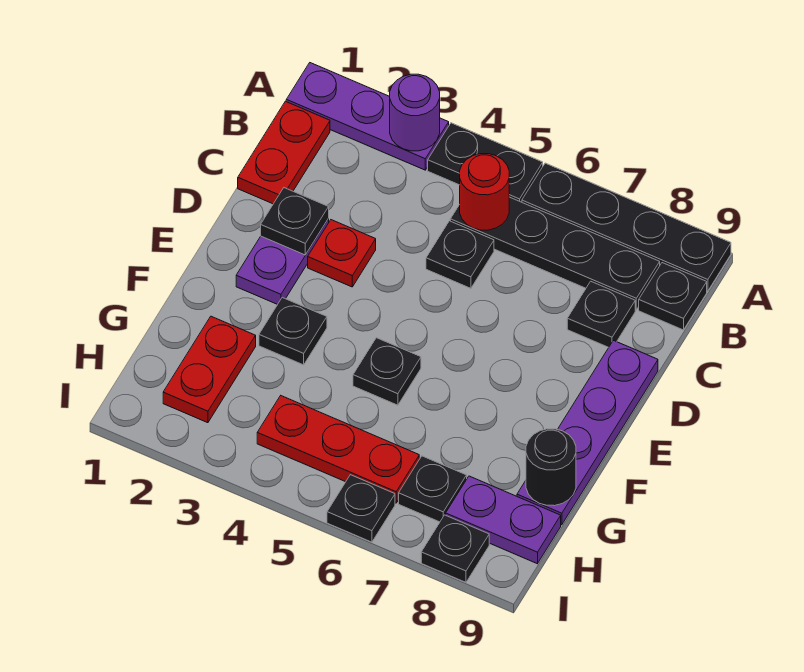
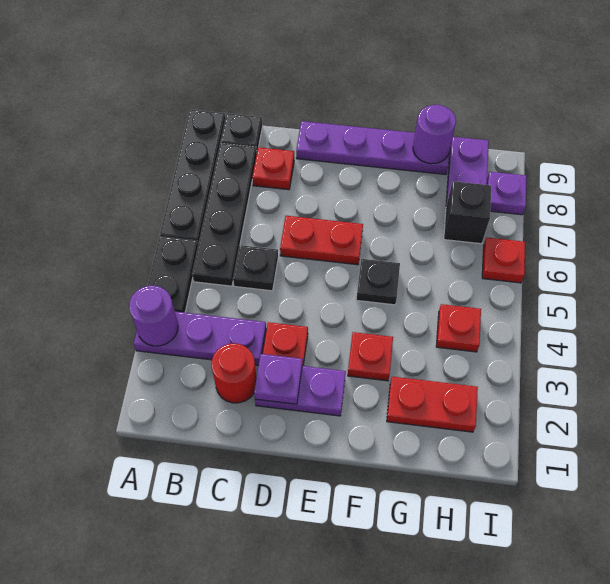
purple plate A1:A3 level 1 -> purple plate A3:C3 level 1
red plate B1:C1 level 1 -> red plate D6:E6 level 1
red round brick B5 level 2 -> red round brick C2 level 1
black plate C8 level 1 -> red plate C8 level 1
black plate D2 level 2 -> purple plate D2 level 2
black plate F3 level 1 -> red plate F3 level 1
black round brick G9 level 2 -> purple round brick G9 level 2
red plate H4:H6 level 1 -> red plate H4 level 1
black plate H7 level 1 -> black brick H7 level 1
black plate I6 level 1 -> red plate I6 level 1
black plate I8 level 1 -> purple plate I8 level 1

